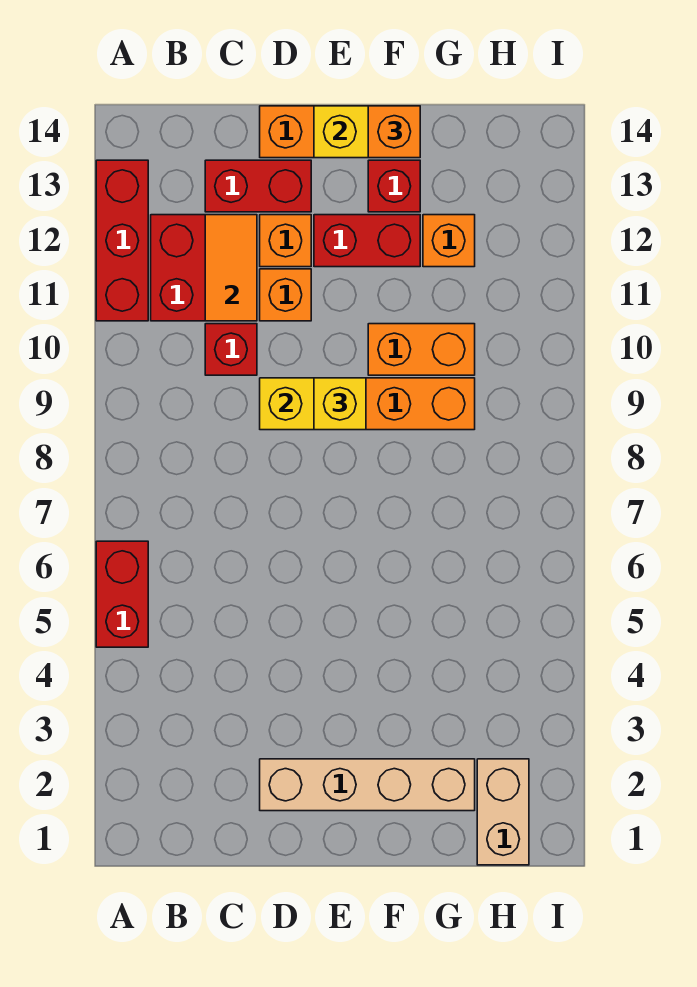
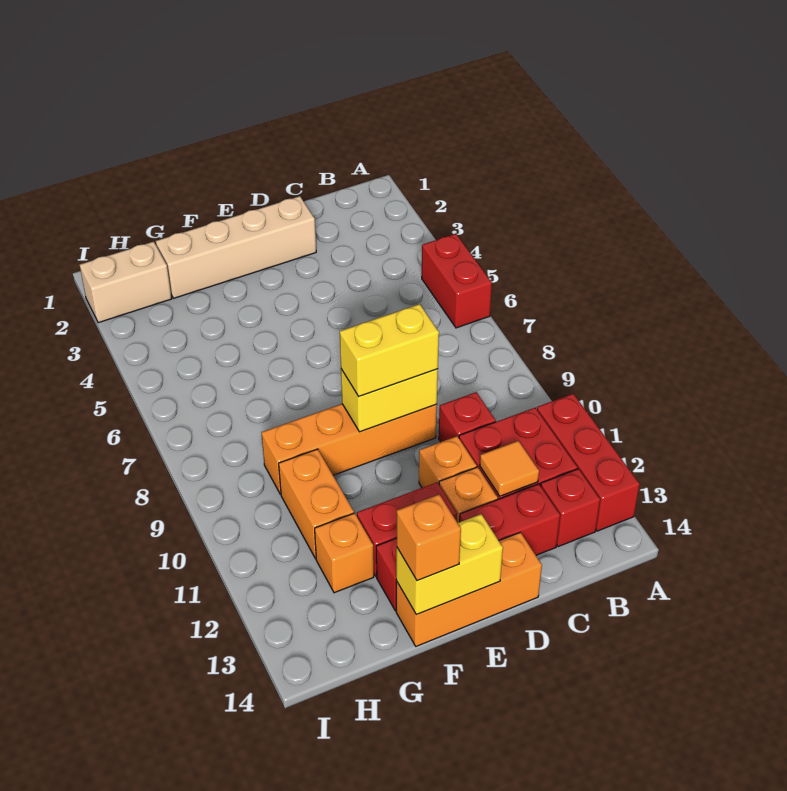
none -> red brick B13 level 1
orange tile C11:C12 level 2 -> orange tile C12 level 2
yellow brick E9 level 3 -> yellow brick D9:E9 level 3
orange brick F10:G10 level 1 -> orange brick G10:G11 level 1
tan brick H1:H2 level 1 -> tan brick H2:I2 level 1

